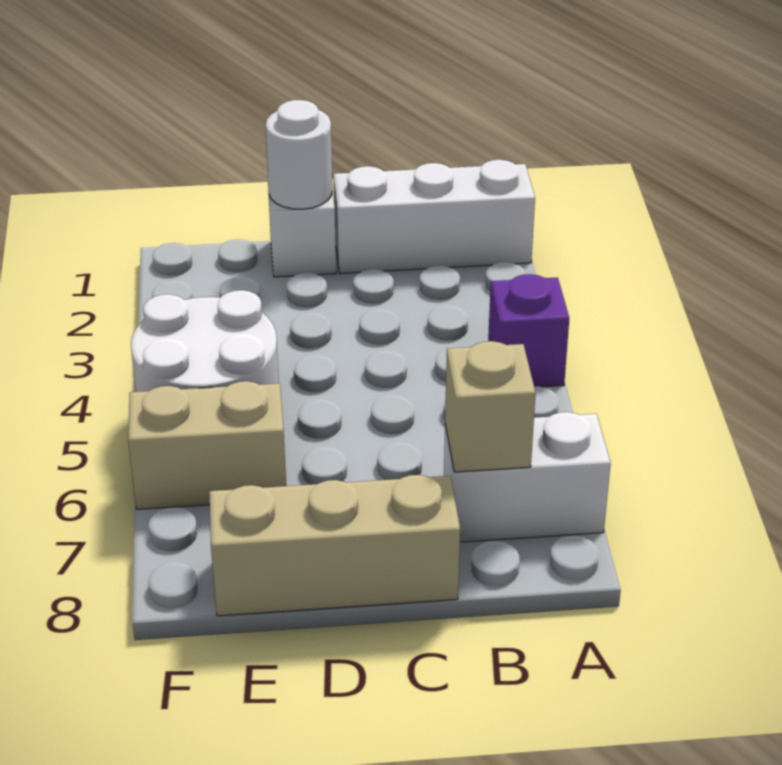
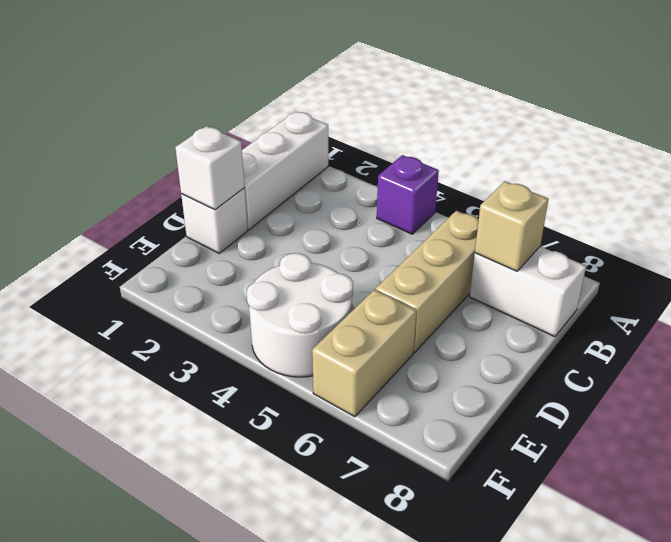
white brick A7:B7 level 1 -> white brick B7:B8 level 1
tan brick C8:E8 level 1 -> tan brick B6:D6 level 1
white round brick D1 level 2 -> white brick D1 level 2

